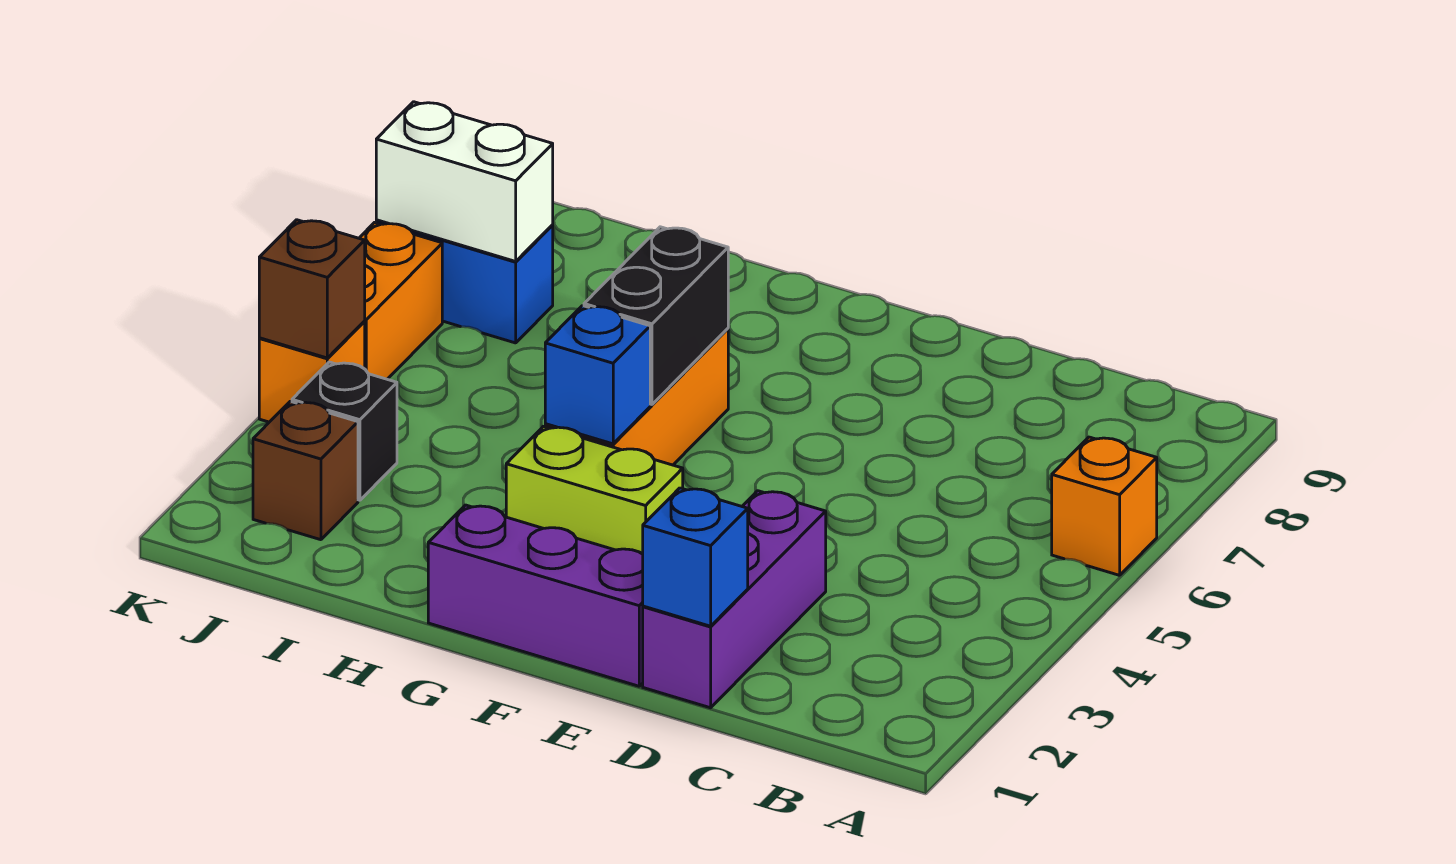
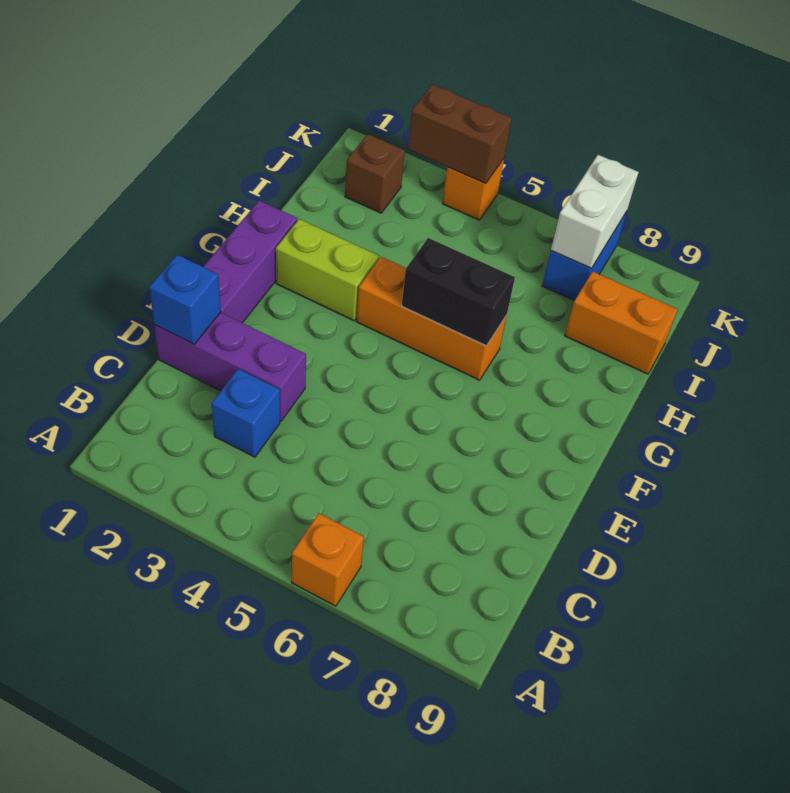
lime brick F3:G3 level 1 -> lime brick G2:G3 level 1
blue brick G4 level 2 -> blue brick C3 level 1
black brick J3 level 1 -> none
brown brick K4 level 2 -> brown brick K3:K4 level 2
orange brick K5:K6 level 1 -> orange brick I8:I9 level 1

